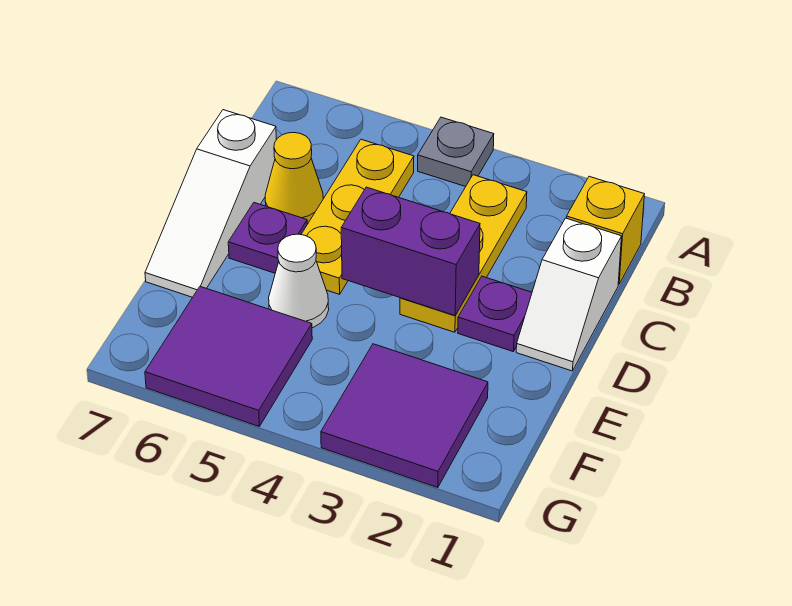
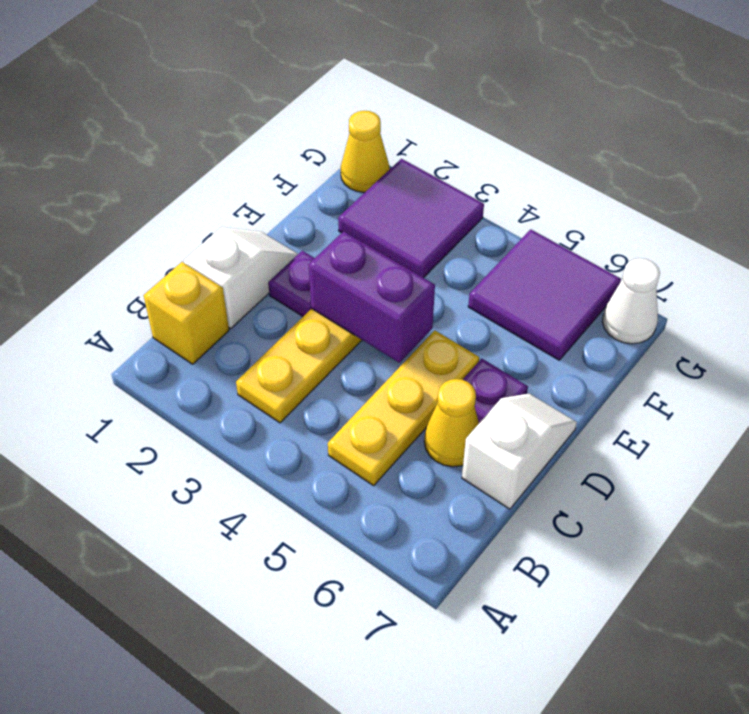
grey plate A4 level 1 -> none
white slope C7:E7 level 1 top C -> white slope C7:D7 level 1 top C
white cone E5 level 1 -> white cone G7 level 1
none -> yellow cone G1 level 1

